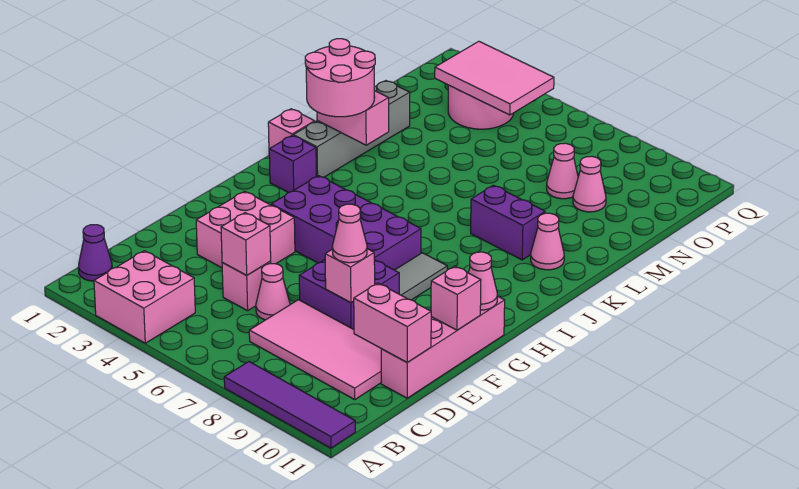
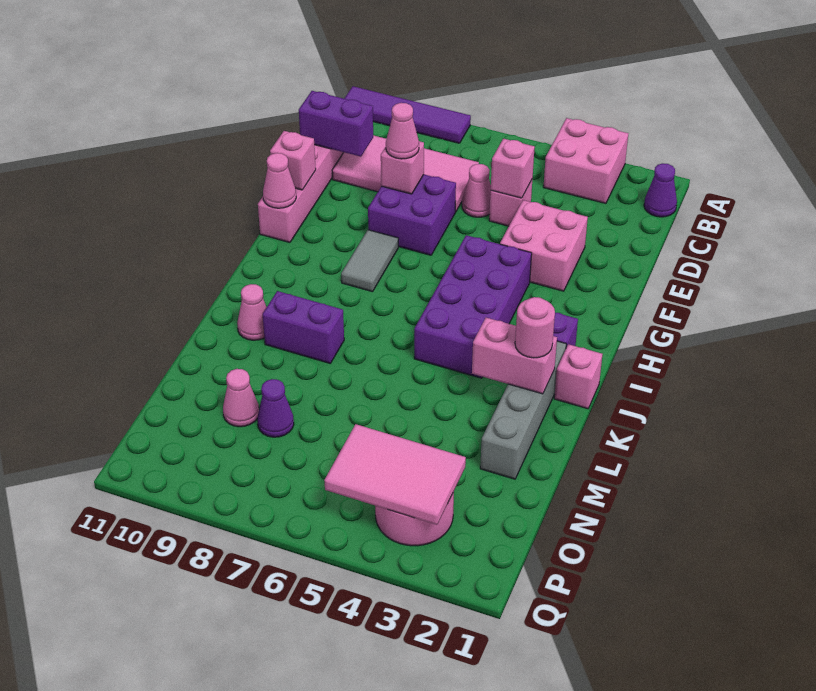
pink brick D10:D11 level 2 -> purple brick D10:D11 level 2
purple brick G4:H7 level 1 -> purple brick G4:J5 level 1
pink round brick J2:K3 level 3 -> pink round brick K2 level 3
pink cone N8 level 1 -> purple cone N8 level 1

